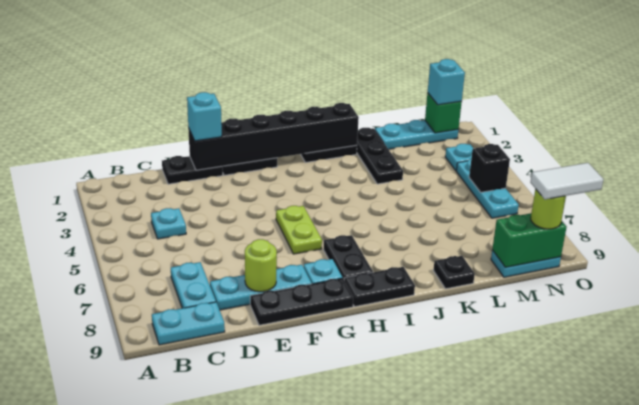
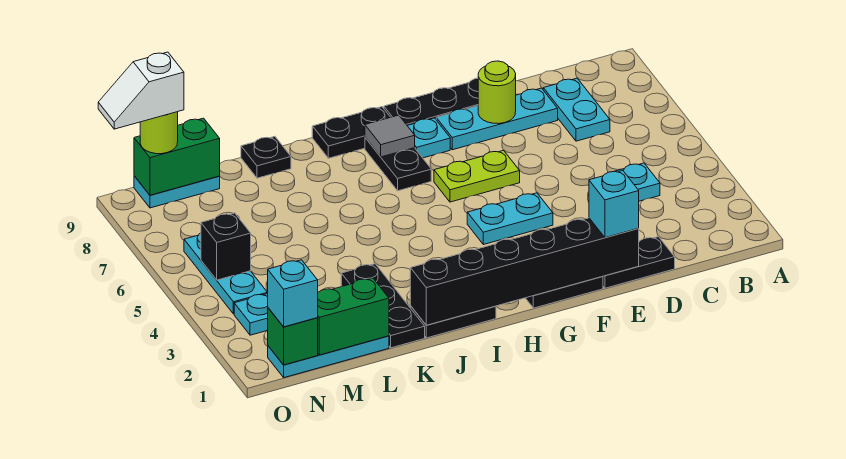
cyan plate B9:C9 level 1 -> cyan plate F4:G4 level 1
lime plate G5:G6 level 1 -> lime plate F6:G6 level 1
none -> grey tile H8 level 2
none -> green brick L1:M1 level 2
white tile N9:O9 level 4 -> white slope N9:O9 level 4 top N

